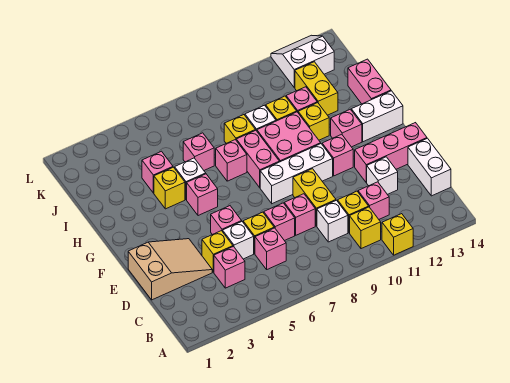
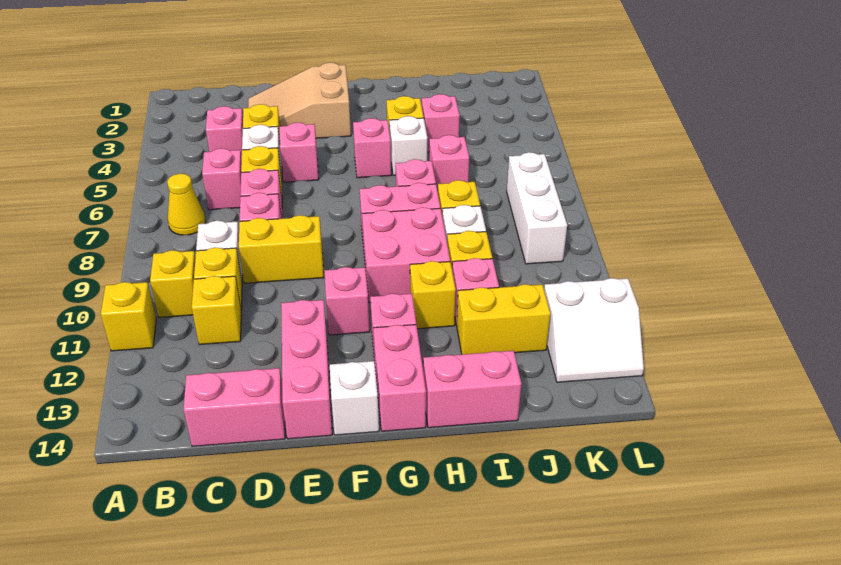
none -> yellow cone B7 level 1
pink brick C11 level 1 -> yellow brick C11 level 1
white brick C14:D14 level 1 -> pink brick C14:D14 level 1
tan slope D1:E3 level 1 top 1 -> tan slope D2:F3 level 1 top F
white brick D12 level 1 -> white brick F14 level 1
white brick F8:F10 level 1 -> white brick K7:K9 level 1
white brick G13:G14 level 1 -> pink brick G13:G14 level 1
white slope K12:L13 level 1 top K -> white slope K12:L13 level 1 top 12

